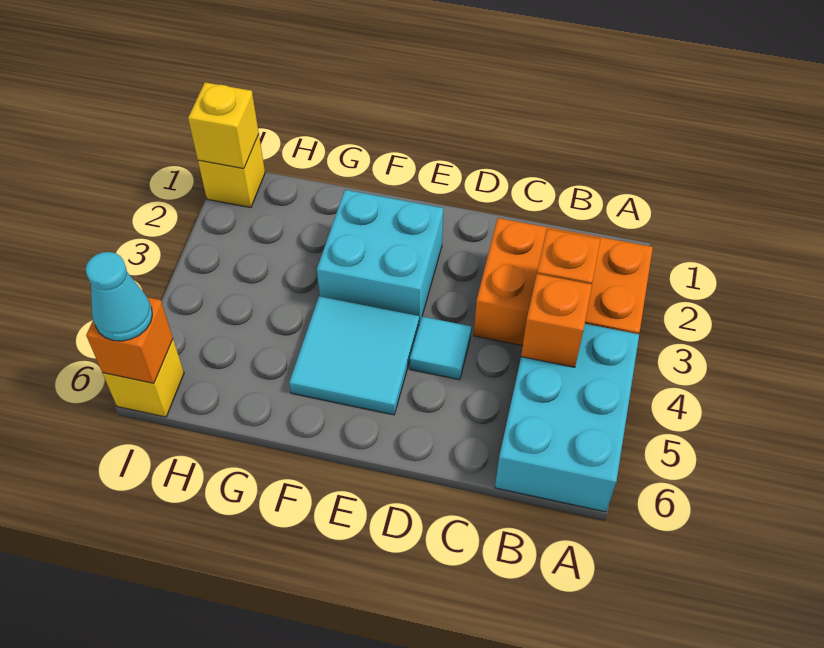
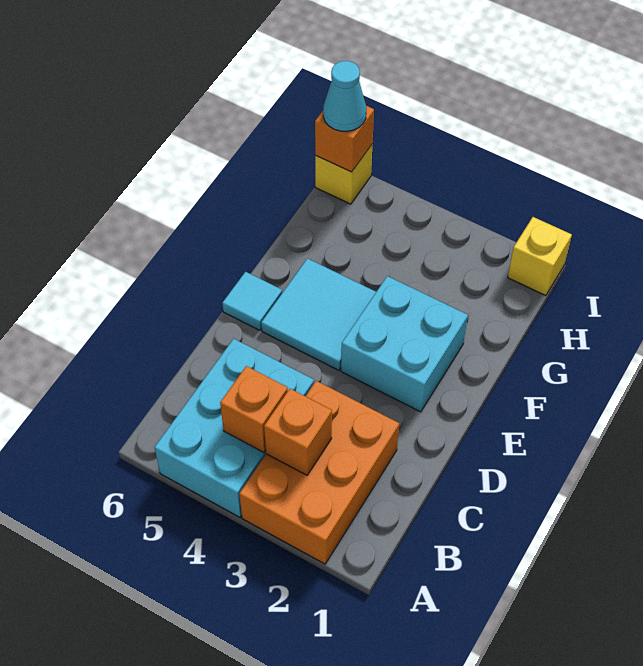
cyan brick A4:B6 level 1 -> cyan brick A4:C5 level 1
cyan tile D4 level 1 -> cyan tile E6 level 1
yellow brick I1 level 2 -> none

